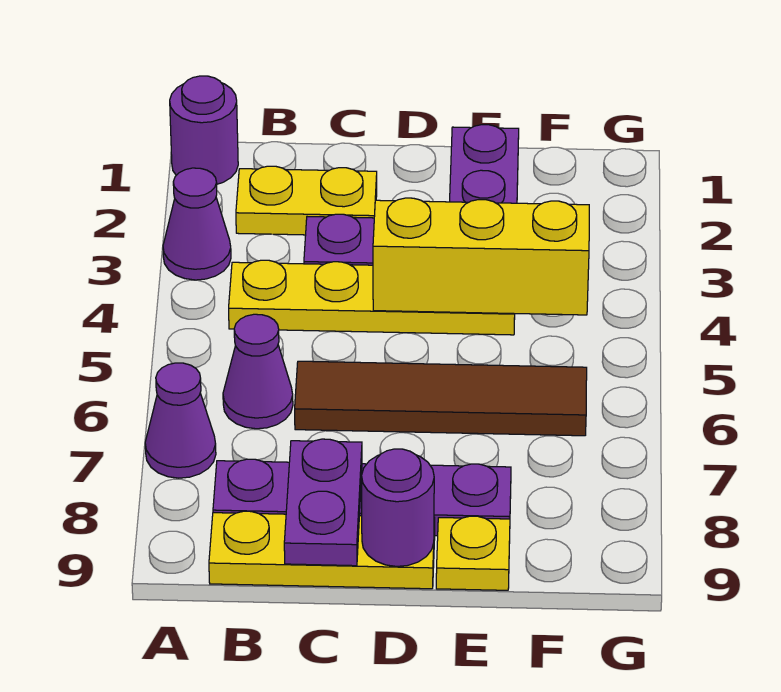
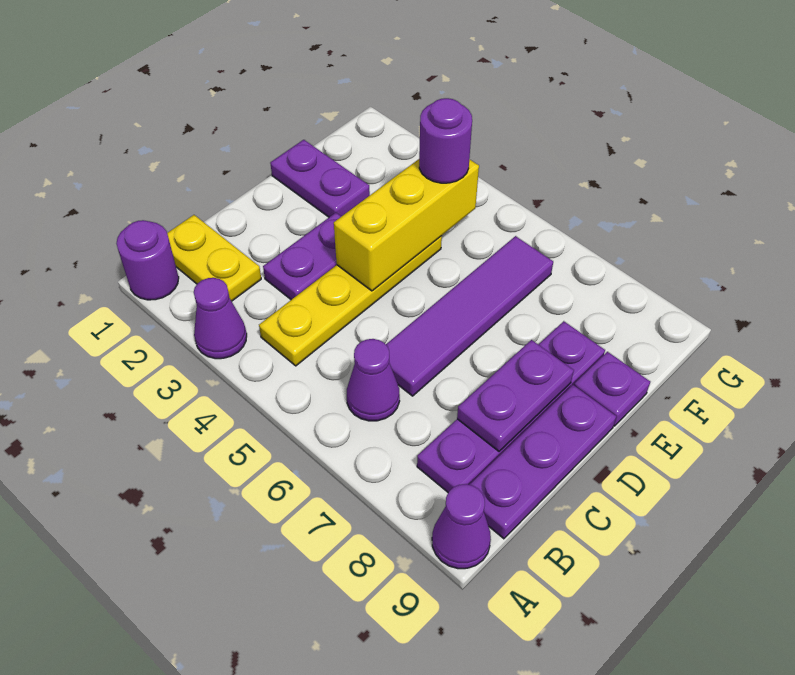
purple cone A7 level 1 -> purple cone A9 level 1
yellow plate B2:C2 level 1 -> yellow plate B1:B2 level 1
yellow plate B9:D9 level 1 -> purple plate B9:D9 level 1
brown tile C6:F6 level 1 -> purple tile C6:F6 level 1
purple plate C8:C9 level 2 -> purple plate C8:D8 level 2
purple round brick D9 level 2 -> purple round brick F4 level 3
yellow plate E9 level 1 -> purple plate E9 level 1

